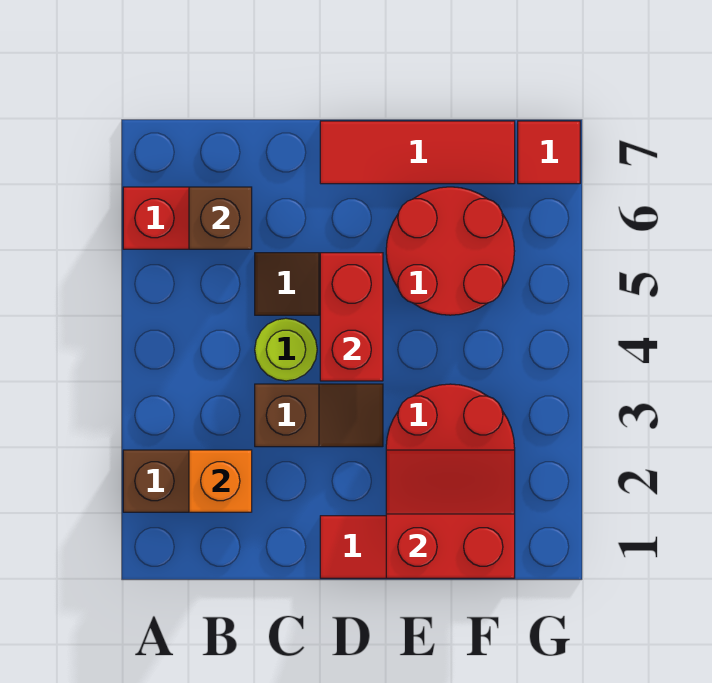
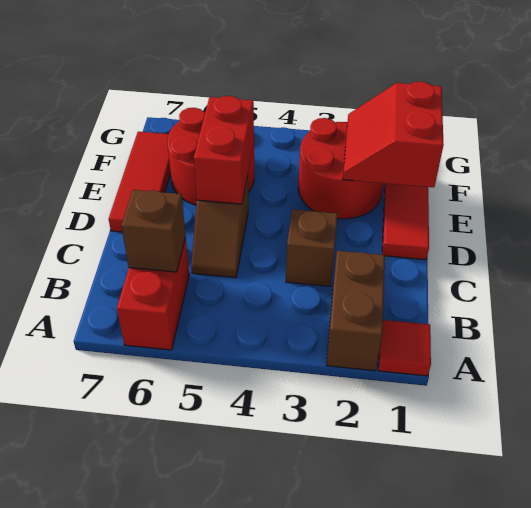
orange brick B2 level 2 -> none
lime round brick C4 level 1 -> none
red brick D4:D5 level 2 -> red brick D5:E5 level 2
red tile G7 level 1 -> red tile A1 level 1

